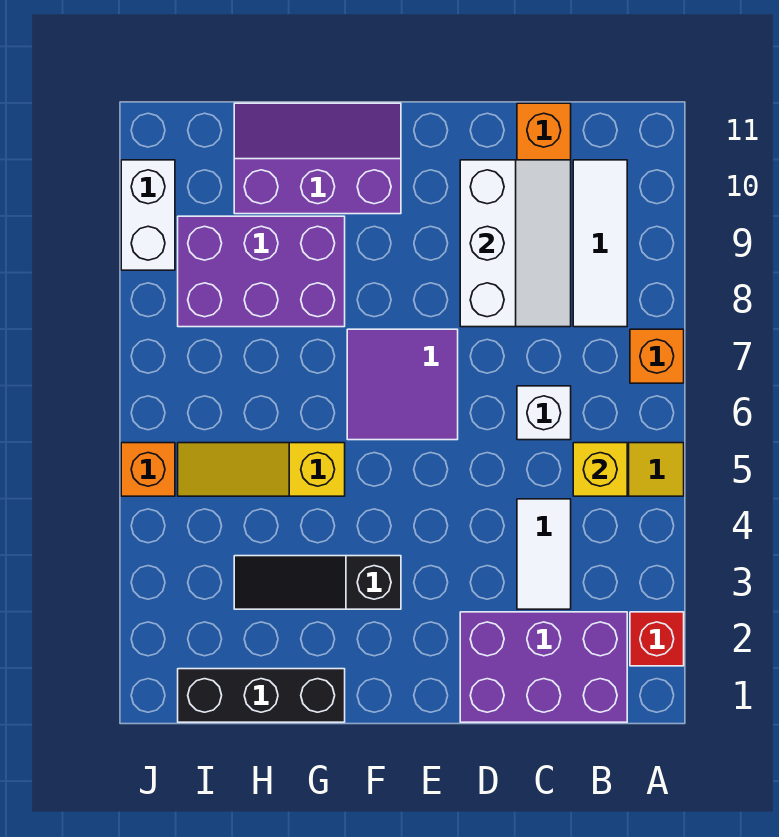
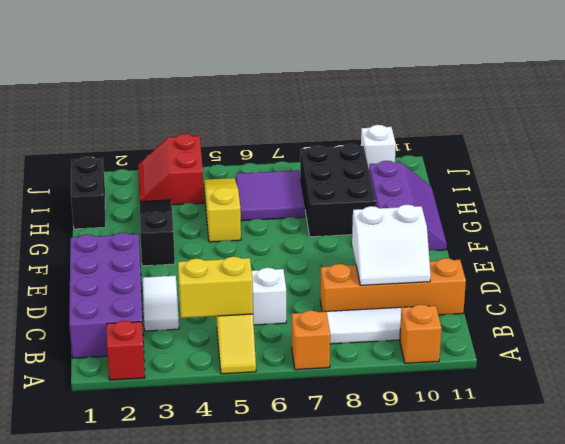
purple brick B1:D2 level 1 -> purple brick B1:E2 level 1
yellow brick B5 level 2 -> yellow brick B4:B5 level 2
white tile C3:C4 level 1 -> white tile C3:D3 level 1
white slope C8:D10 level 2 top D -> white slope C9:D10 level 2 top D
purple tile E6:F7 level 1 -> purple tile H6:I7 level 1
black brick G1:I1 level 1 -> black brick H1:I1 level 1
purple brick G8:I9 level 1 -> black brick G8:I9 level 1
none -> red slope I3:J4 level 1 top 4
orange brick J5 level 1 -> orange brick A10 level 1
white brick J9:J10 level 1 -> white brick J10 level 1

